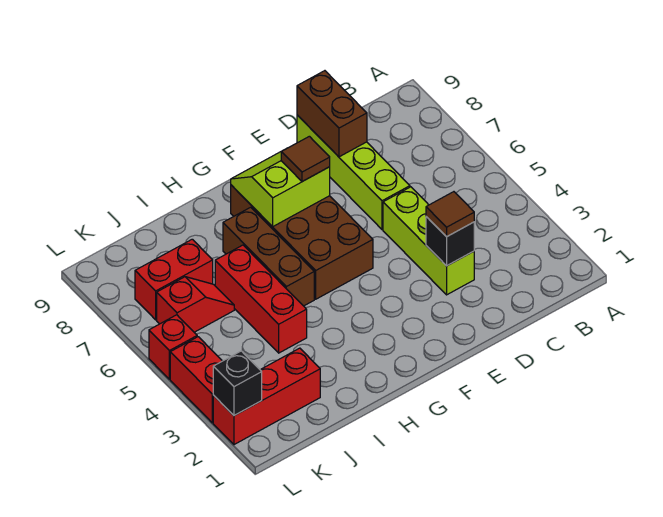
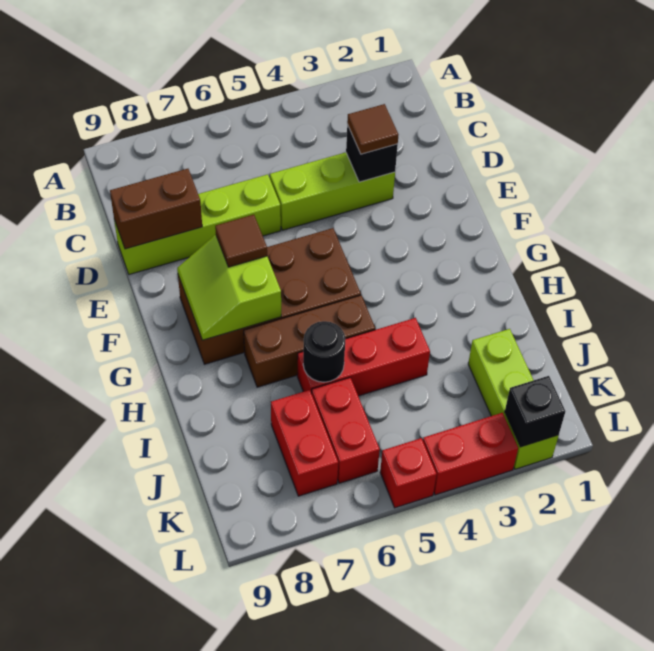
none -> black round brick I6 level 2
red brick J2:L2 level 1 -> lime brick J2:L2 level 1
red slope J6:K6 level 1 top K -> red brick J6:K6 level 1

